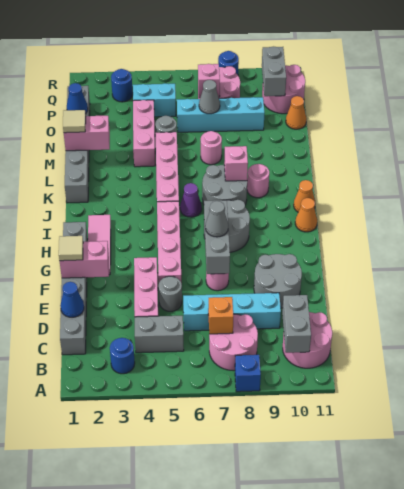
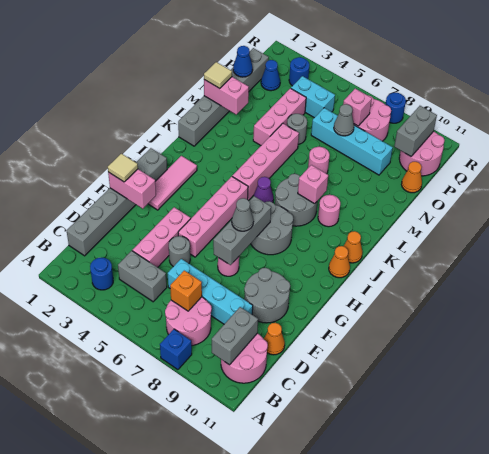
blue cone D1 level 2 -> blue cone P2 level 1
none -> orange cone D11 level 1

